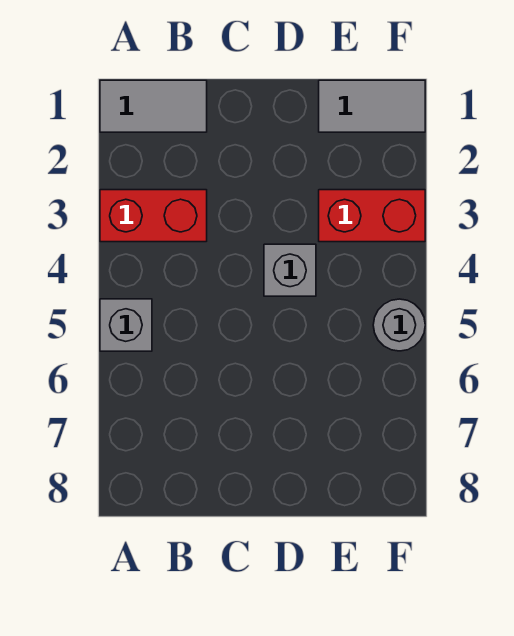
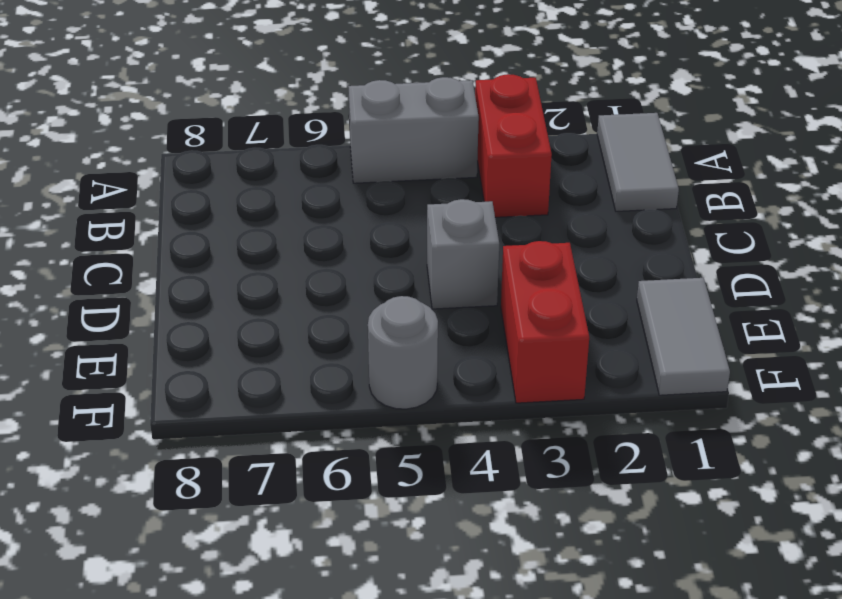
grey brick A5 level 1 -> grey brick A4:A5 level 1

